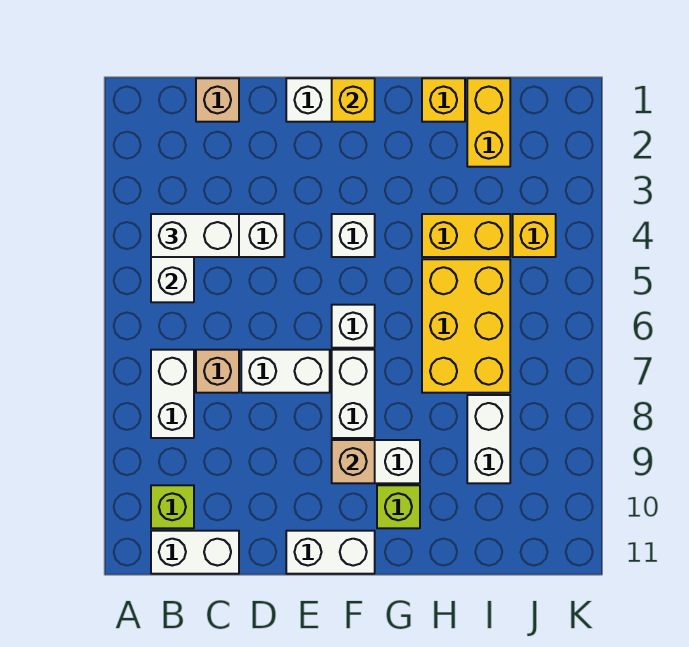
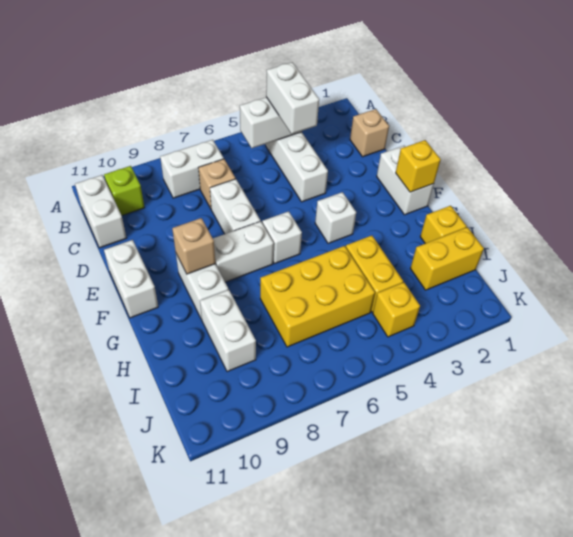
lime brick G10 level 1 -> none
white brick I8:I9 level 1 -> white brick H9:I9 level 1

